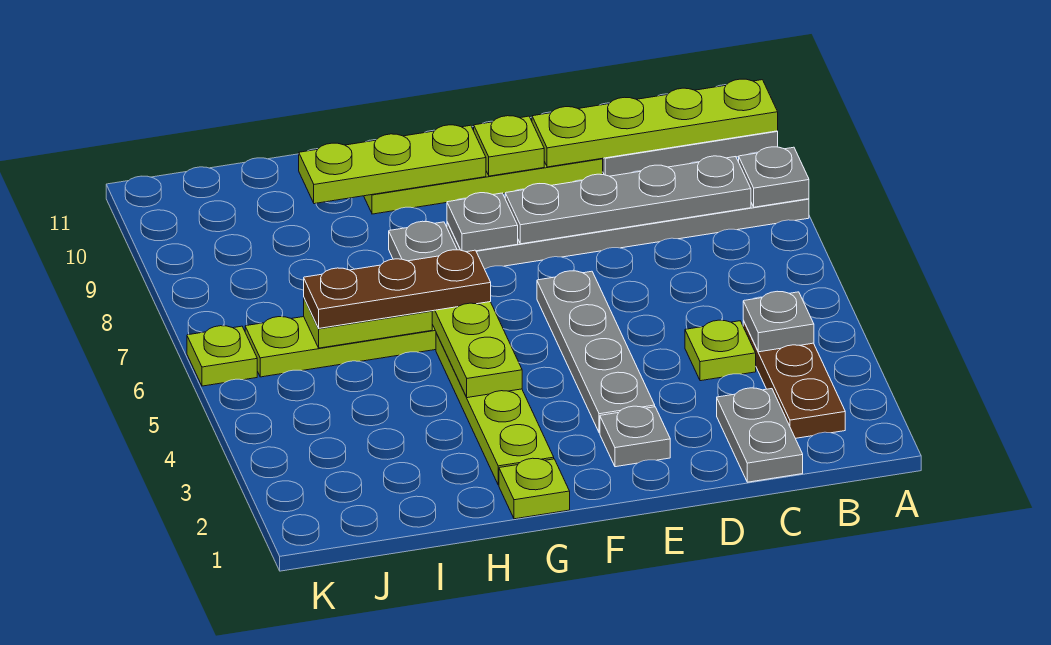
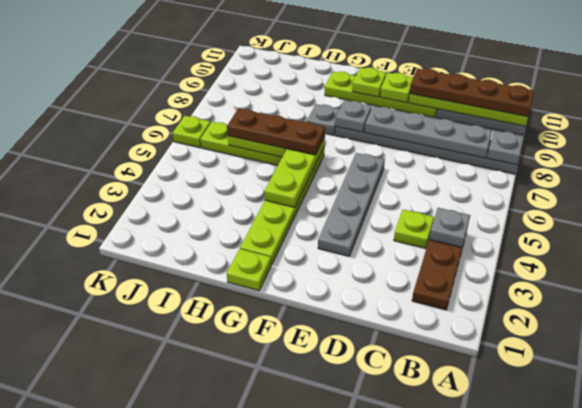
none -> brown plate A10:D10 level 3
grey plate C1:C2 level 1 -> none
grey plate E2 level 1 -> none
lime plate F10:H10 level 2 -> lime plate F10 level 2

